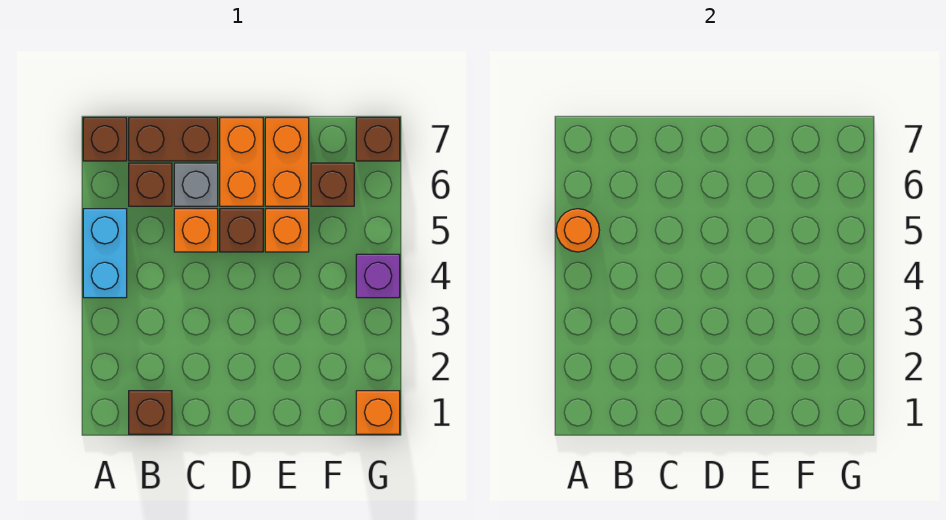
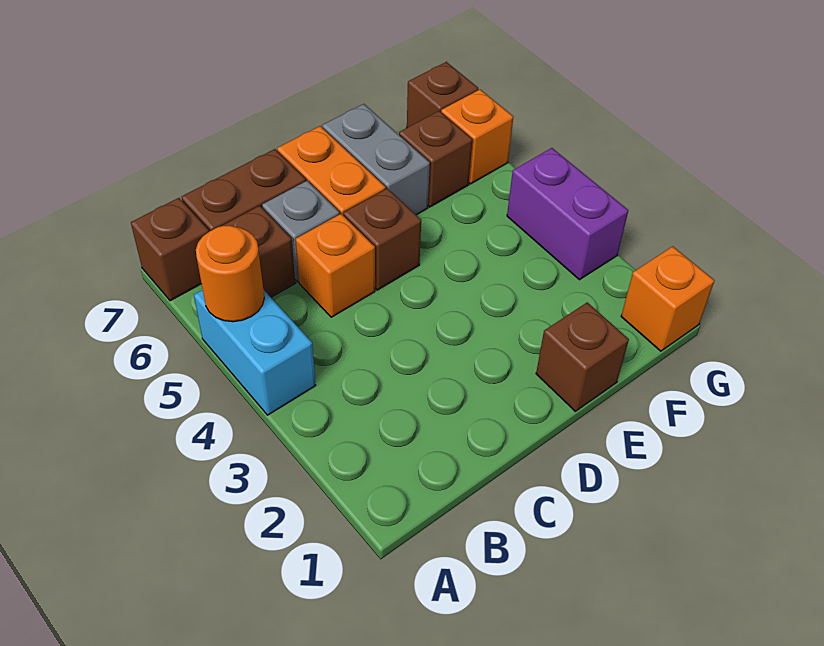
brown brick B1 level 1 -> brown brick E1 level 1
orange brick E5 level 1 -> orange brick G6 level 1
orange brick E6:E7 level 1 -> grey brick E6:E7 level 1
purple brick G4 level 1 -> purple brick G3:G4 level 1

